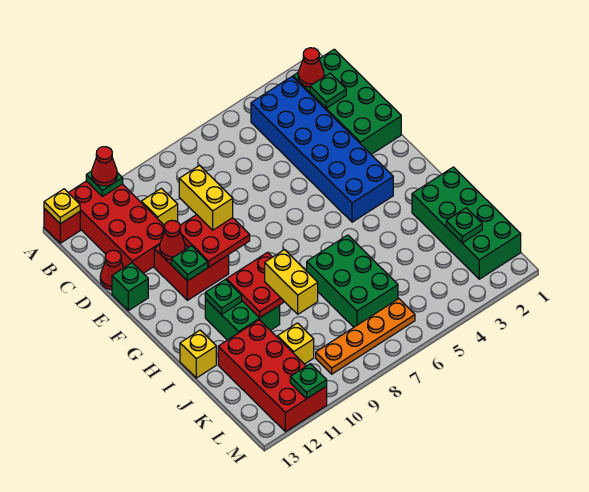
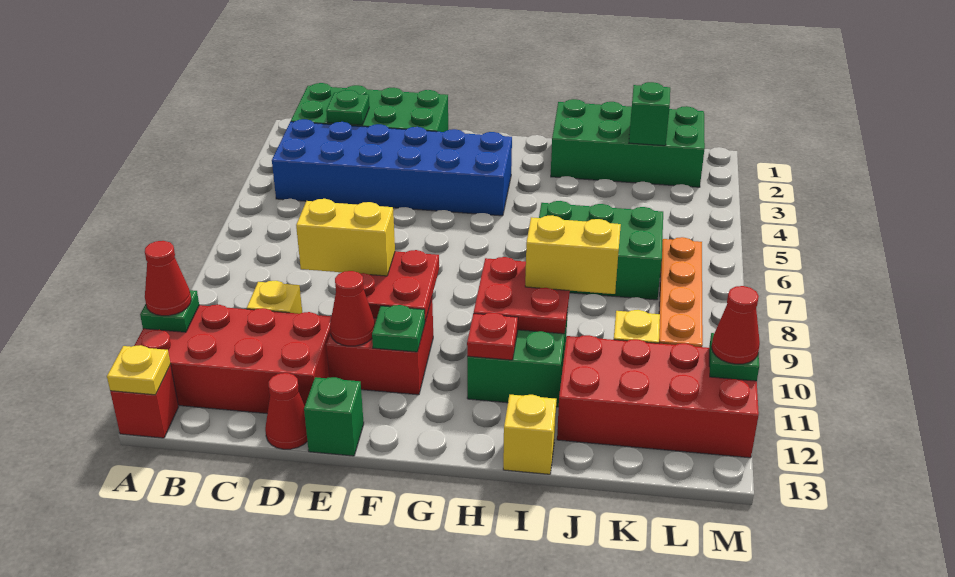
red cone B2 level 2 -> red cone M11 level 3
green plate H11 level 2 -> red plate H11 level 2
green plate K2 level 2 -> green brick K2 level 2

